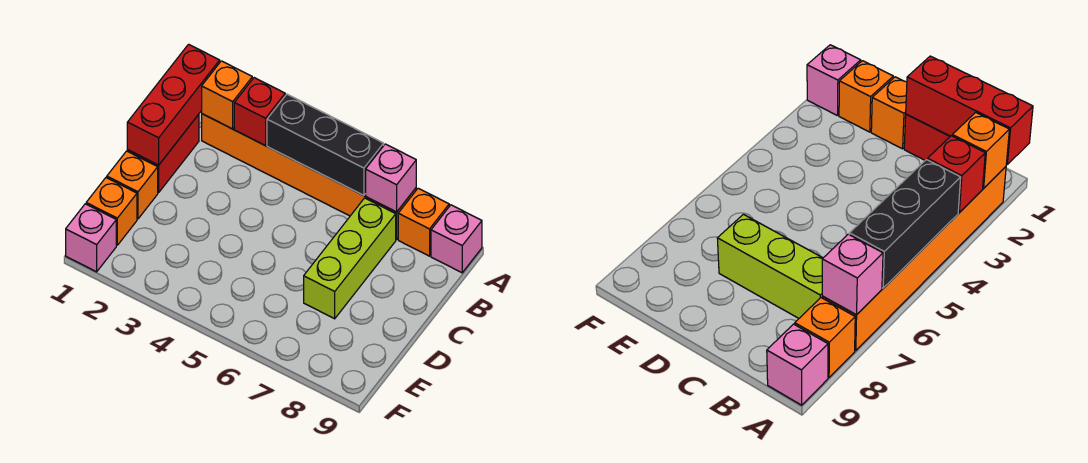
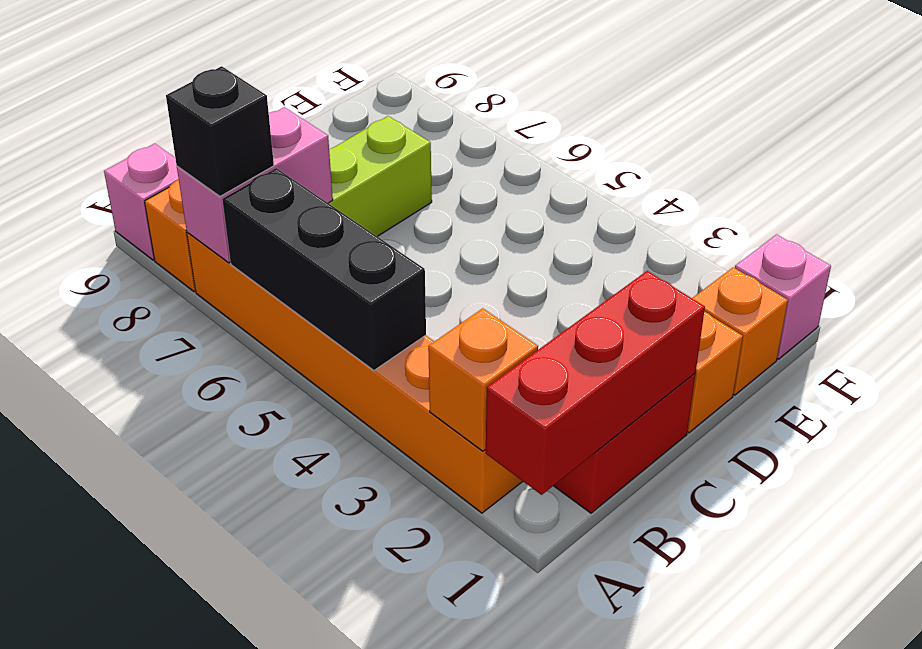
red brick A3 level 2 -> none
pink brick A7 level 2 -> pink brick A7:B7 level 2
none -> black brick A7 level 3

